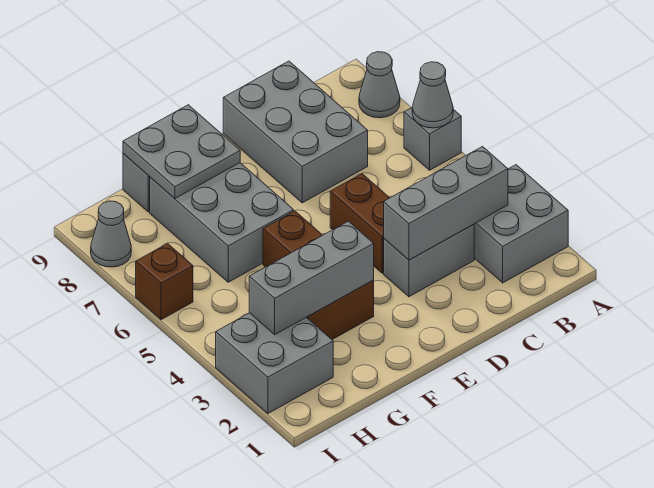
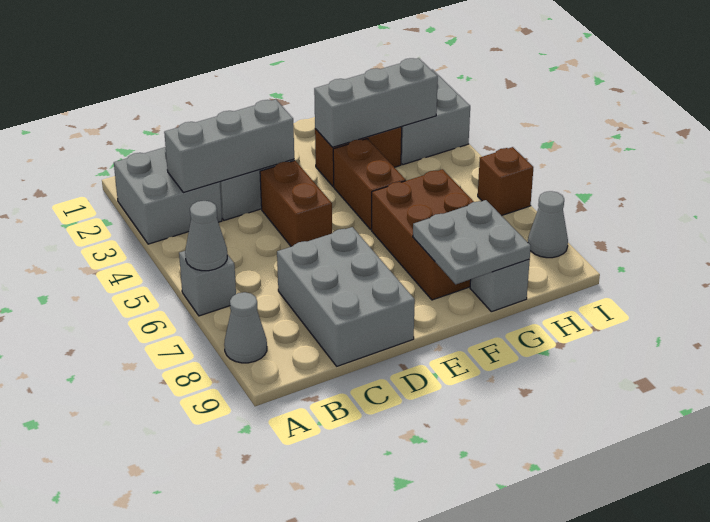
grey brick F6:G8 level 1 -> brown brick F6:G8 level 1

